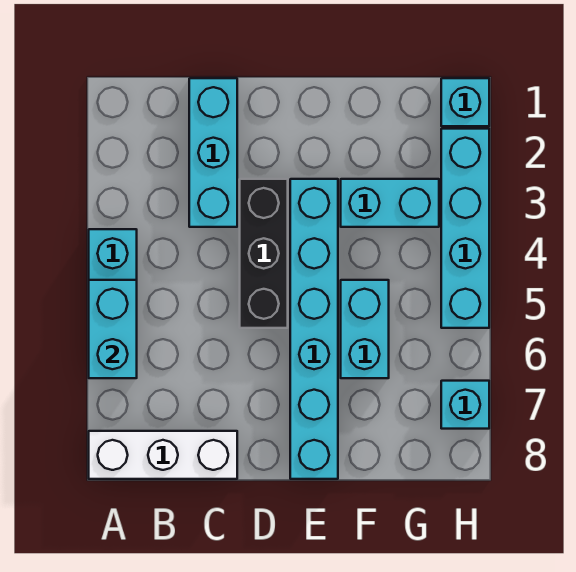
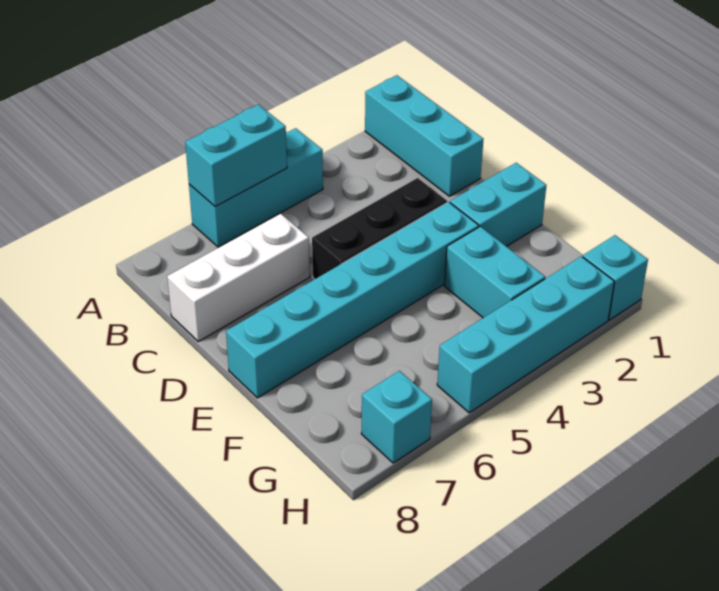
white brick A8:C8 level 1 -> white brick C6:C8 level 1
cyan brick C1:C3 level 1 -> cyan brick A1:C1 level 1
cyan brick F5:F6 level 1 -> cyan brick E1:E2 level 1

